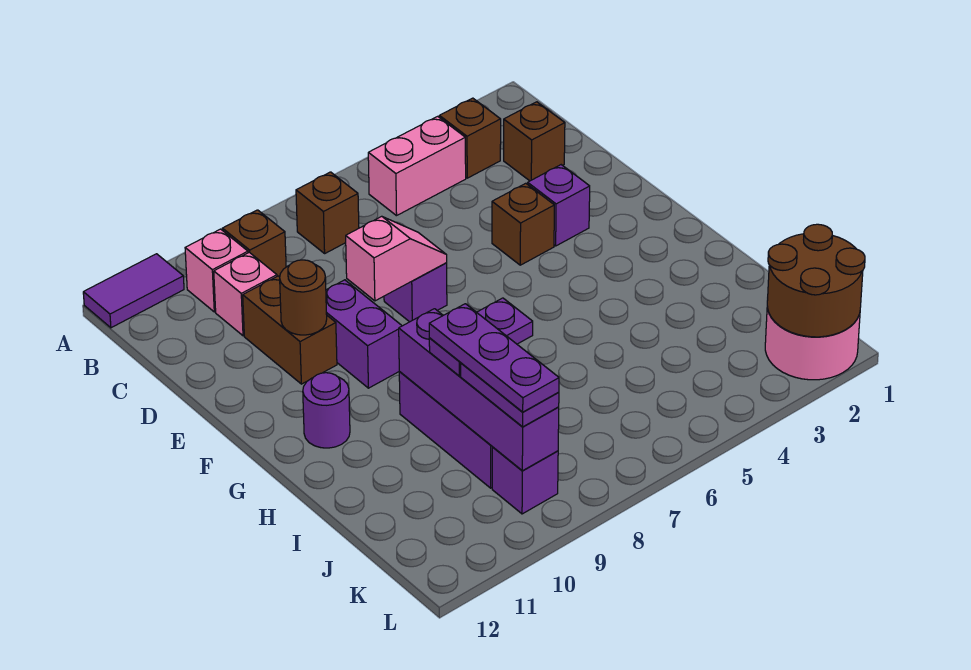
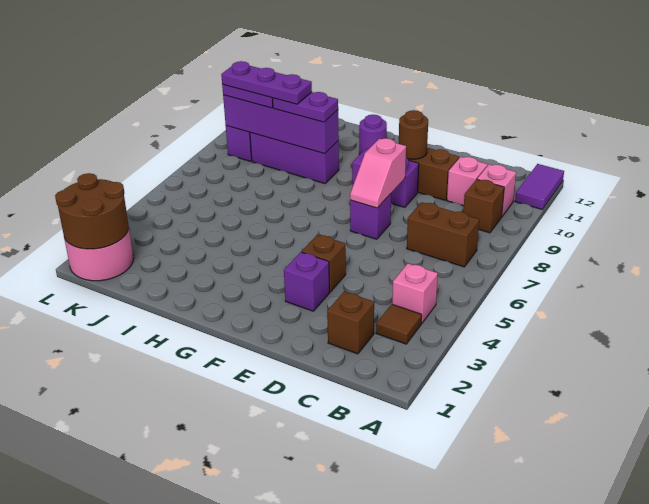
brown brick B3 level 1 -> brown tile B3 level 1
pink brick B4:B5 level 1 -> pink brick B4 level 1
brown brick B7 level 1 -> brown brick B7:C7 level 1
purple plate I8:I9 level 3 -> purple plate H9:I9 level 3

